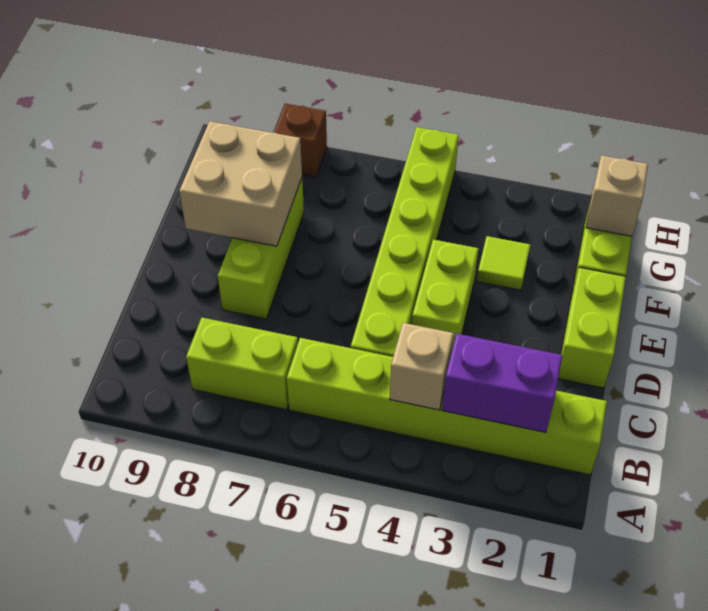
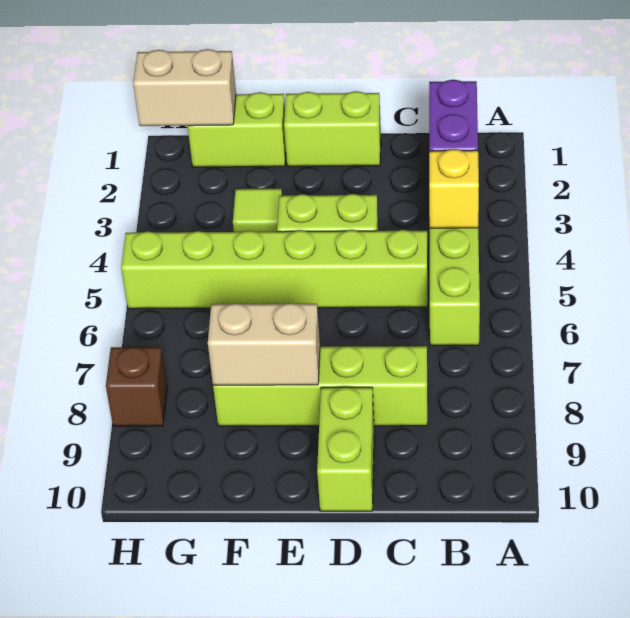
tan brick B4 level 2 -> yellow brick B4 level 2
lime brick B7:B8 level 1 -> lime brick D9:D10 level 1
lime brick D8:F8 level 1 -> lime brick C8:F8 level 1
tan brick E8:F9 level 2 -> tan brick E8:F8 level 2
tan brick G1 level 2 -> tan brick G1:H1 level 2

